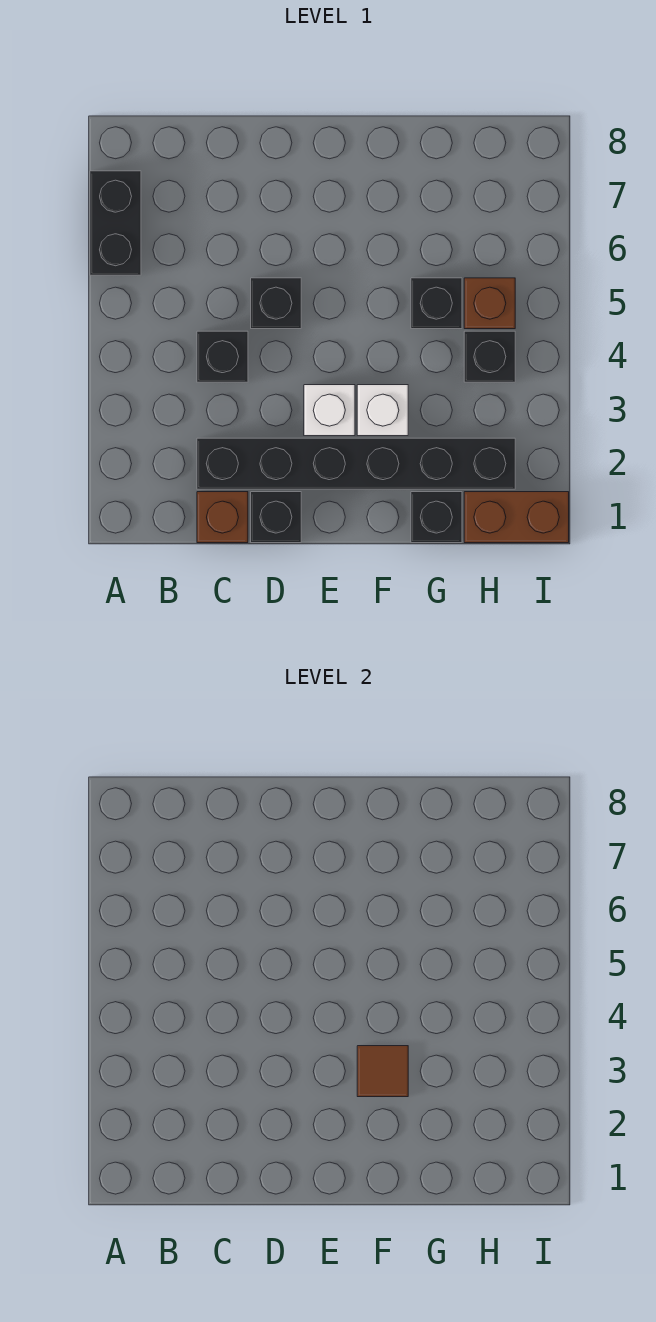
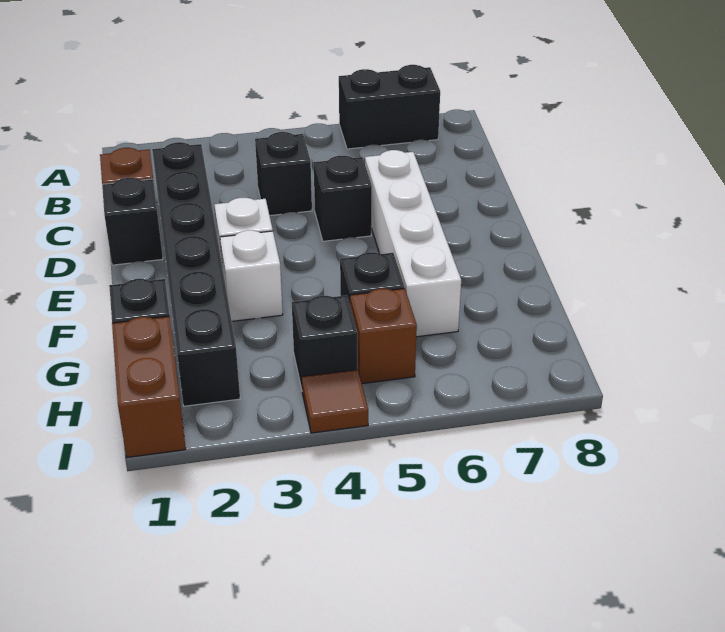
none -> white brick D6:G6 level 1
brown tile F3 level 2 -> brown tile I4 level 1

